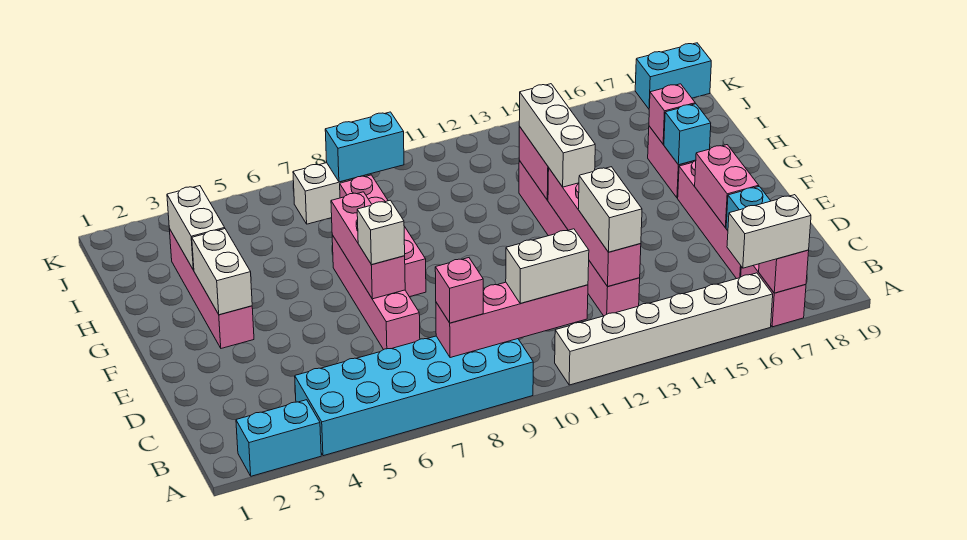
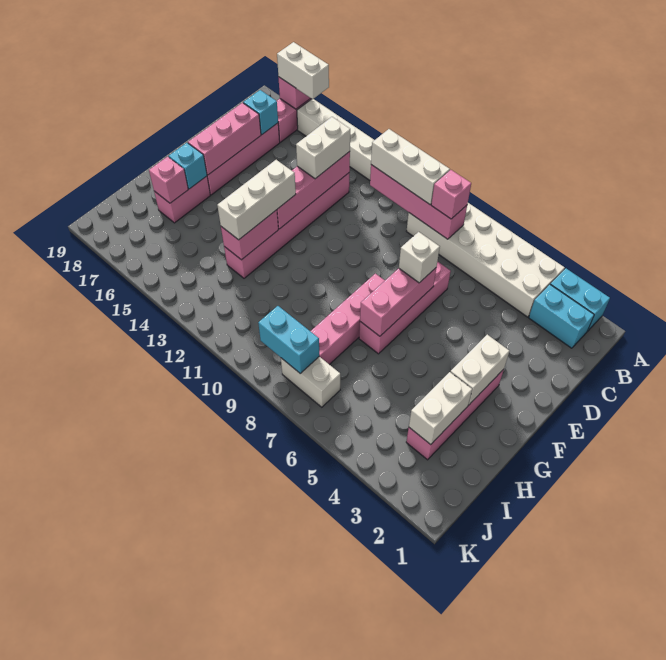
cyan brick A4:B9 level 1 -> white brick A4:B9 level 1
white brick B10:B11 level 3 -> white brick B9:B11 level 3
pink brick D17:E17 level 2 -> pink brick D17:F17 level 2
cyan brick K18:K19 level 1 -> cyan brick B2:B3 level 1

